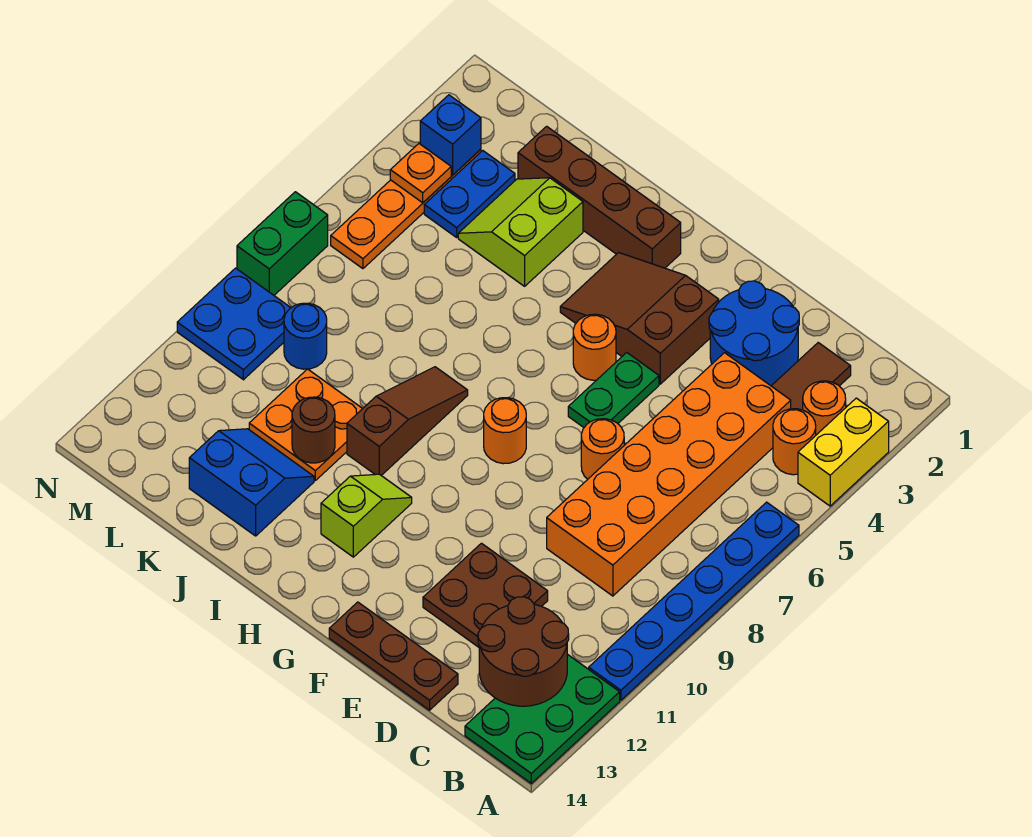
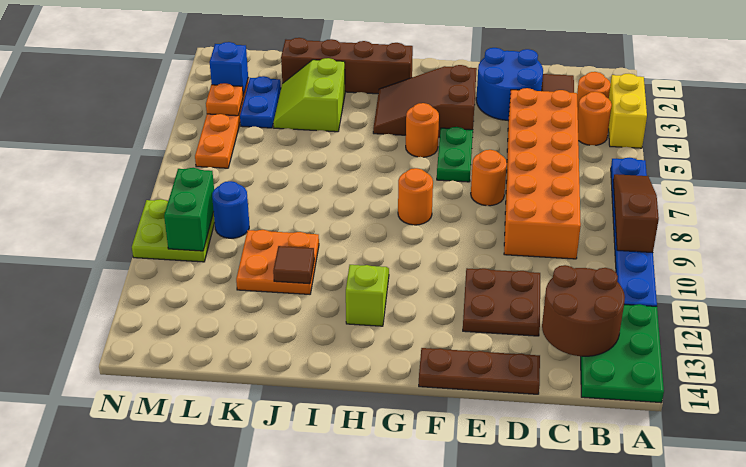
brown slope I8:I10 level 1 top 10 -> brown slope A7:A9 level 2 top 9
brown round brick J11 level 2 -> brown tile J11 level 2
blue slope J12:K13 level 1 top 13 -> none
blue plate M9:N10 level 1 -> lime plate M9:N10 level 1
green brick N7:N8 level 1 -> green brick M9:M10 level 2

